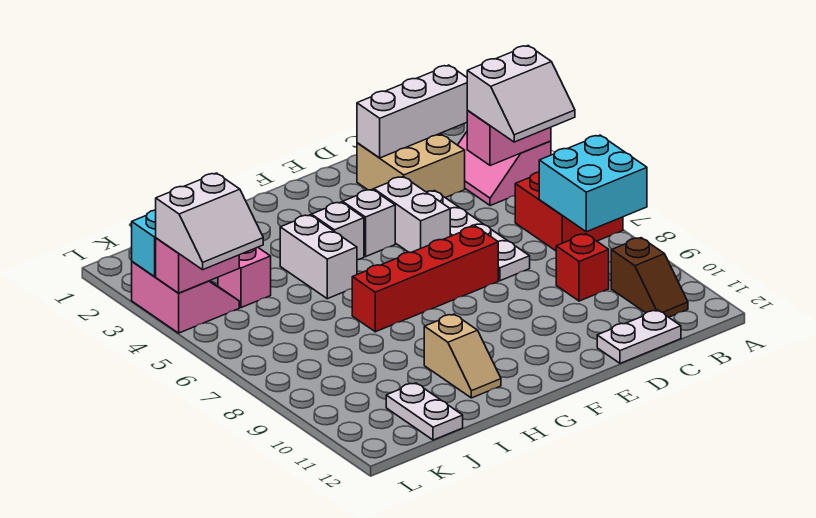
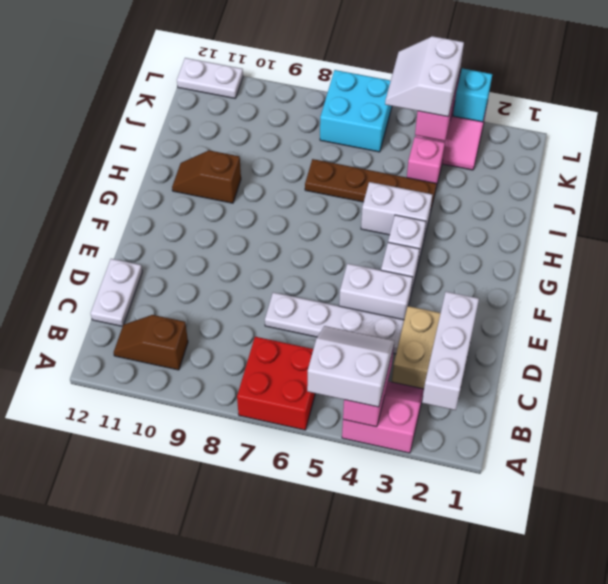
white slope A4:B5 level 3 top 4 -> white slope A4:B5 level 3 top A
cyan brick A7:B8 level 2 -> cyan brick K6:L7 level 1
red brick C9 level 1 -> none
red brick E7:H7 level 1 -> none
tan slope H10:H11 level 1 top 10 -> brown slope H10:H11 level 1 top 10
none -> brown plate I4:I7 level 1
white plate J11:J12 level 1 -> white plate L11:L12 level 1

